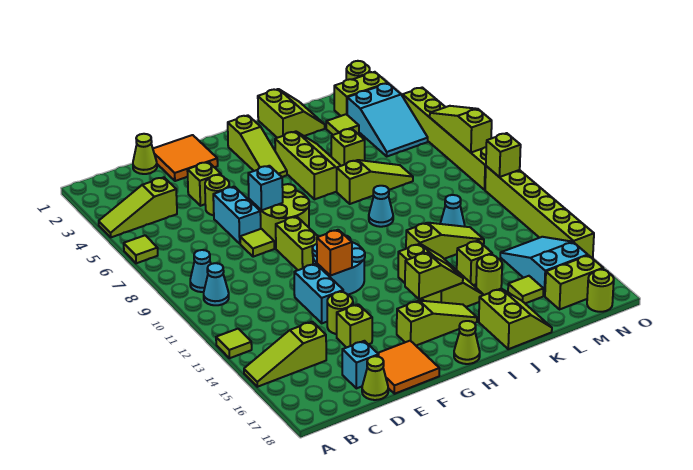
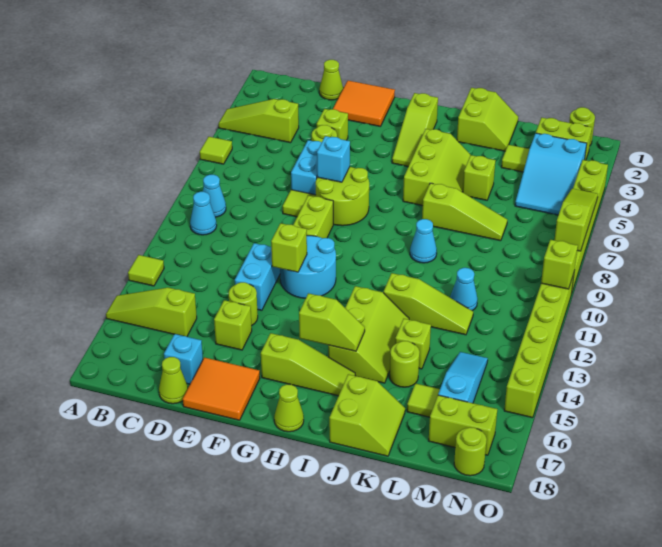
orange brick F12 level 2 -> lime brick F12 level 2
cyan slope M14:N16 level 1 top 16 -> cyan slope M14:M16 level 1 top 16

